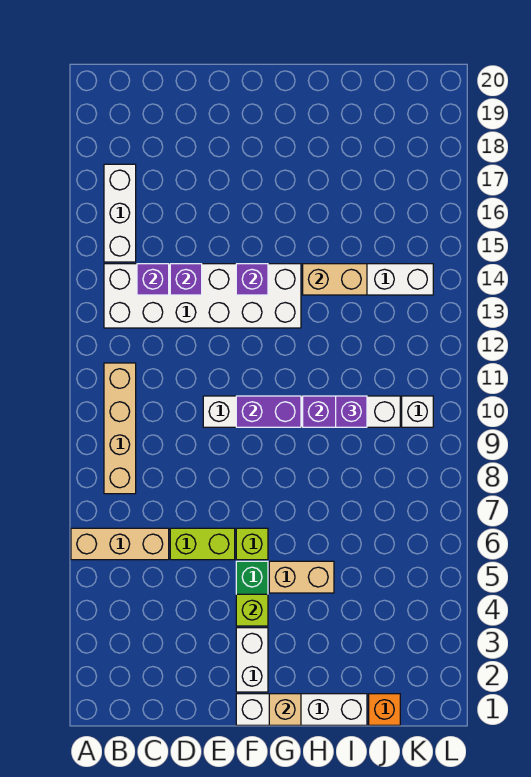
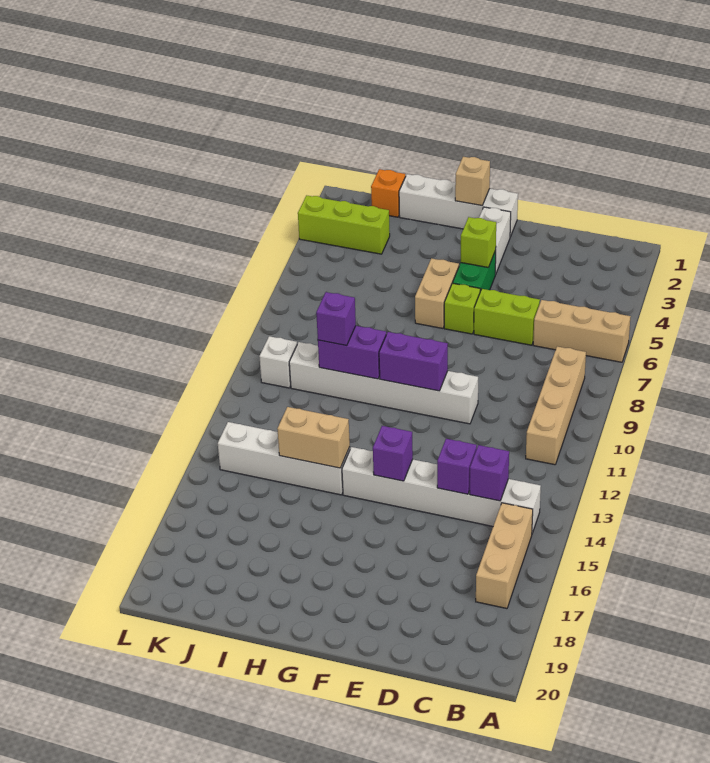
white brick B13:G14 level 1 -> white brick B14:G14 level 1
white brick B15:B17 level 1 -> tan brick B15:B17 level 1
tan brick G5:H5 level 1 -> tan brick G5:G6 level 1
none -> lime brick J3:L3 level 1

